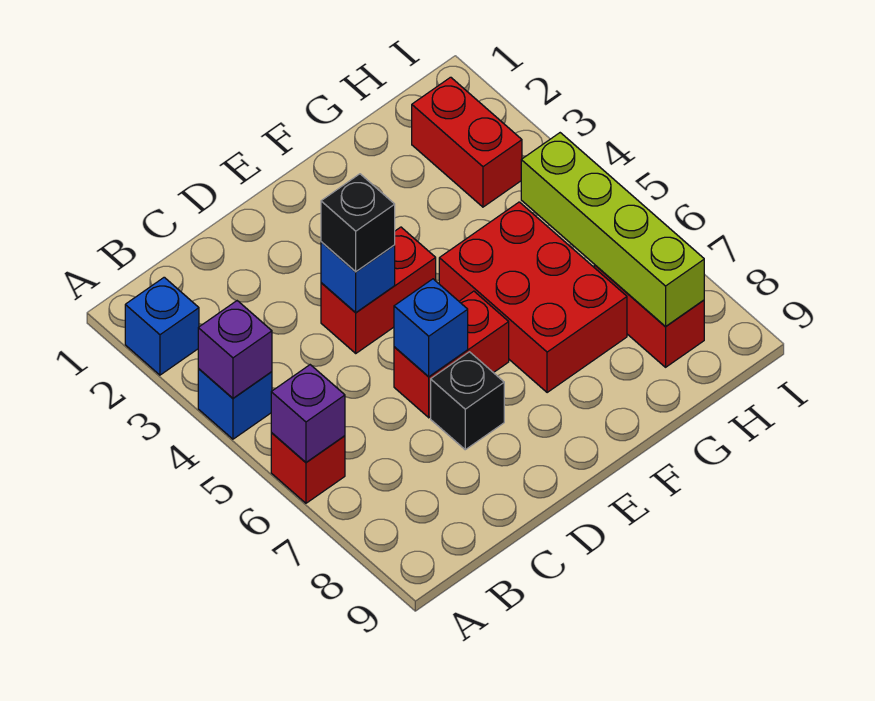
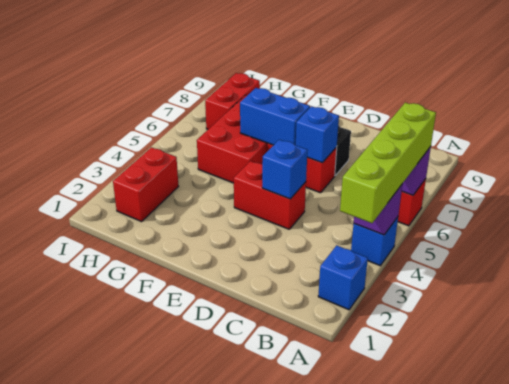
black brick D4 level 3 -> none
none -> blue brick E6:F6 level 2
lime brick H5:H8 level 2 -> lime brick A3:A6 level 3

